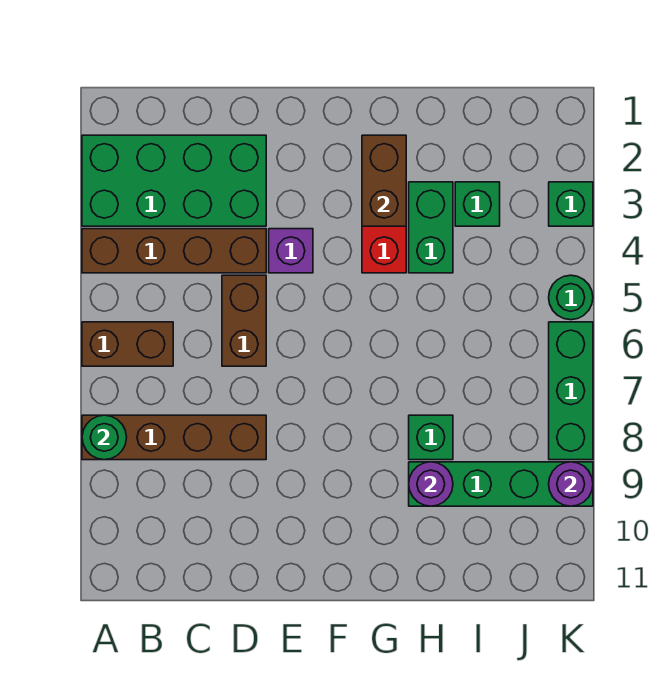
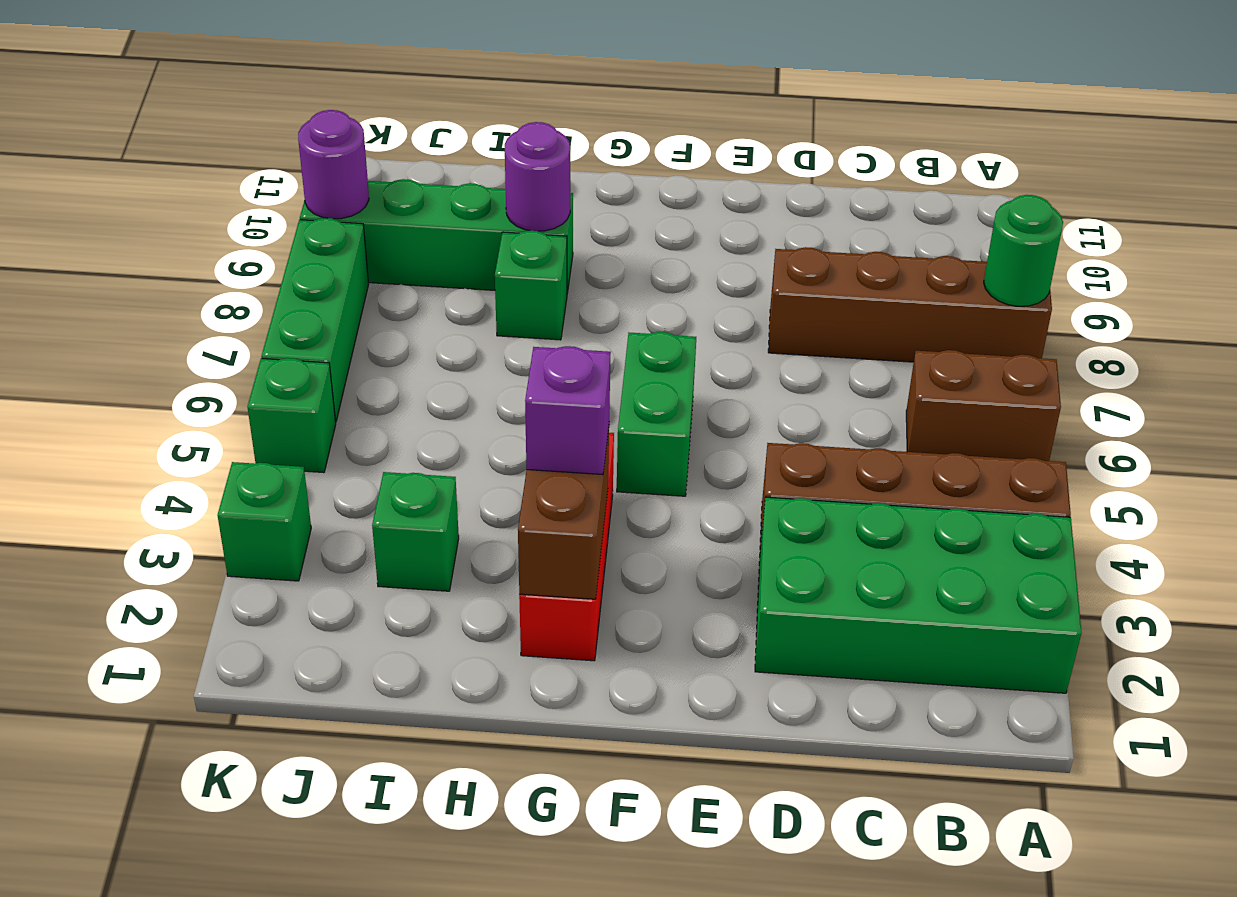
brown brick D5:D6 level 1 -> none
purple brick E4 level 1 -> purple brick G3 level 3
green brick H3:H4 level 1 -> green brick F5:F6 level 1
green round brick K5 level 1 -> green brick K5 level 1

